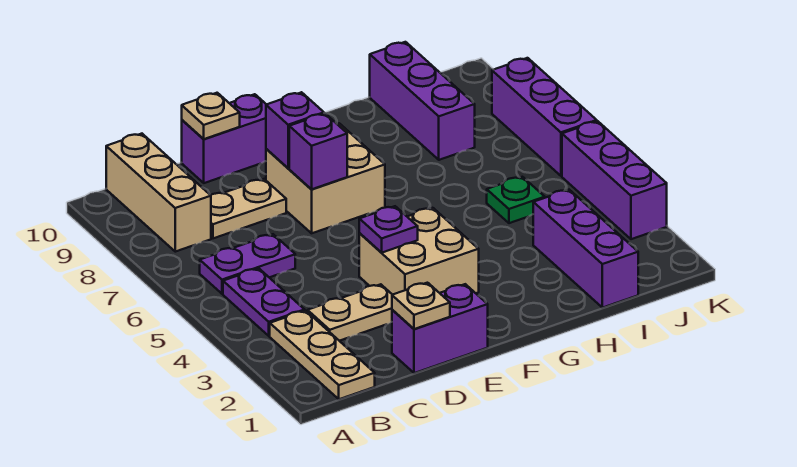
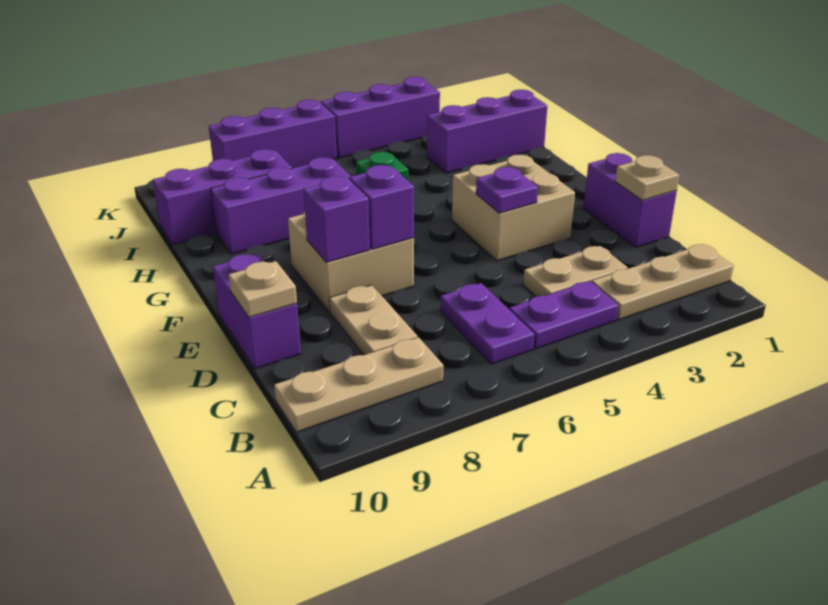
tan brick B8:B10 level 1 -> tan plate B8:B10 level 1
tan plate C3:D3 level 1 -> tan plate C3:C4 level 1
none -> purple brick H7:H9 level 1

